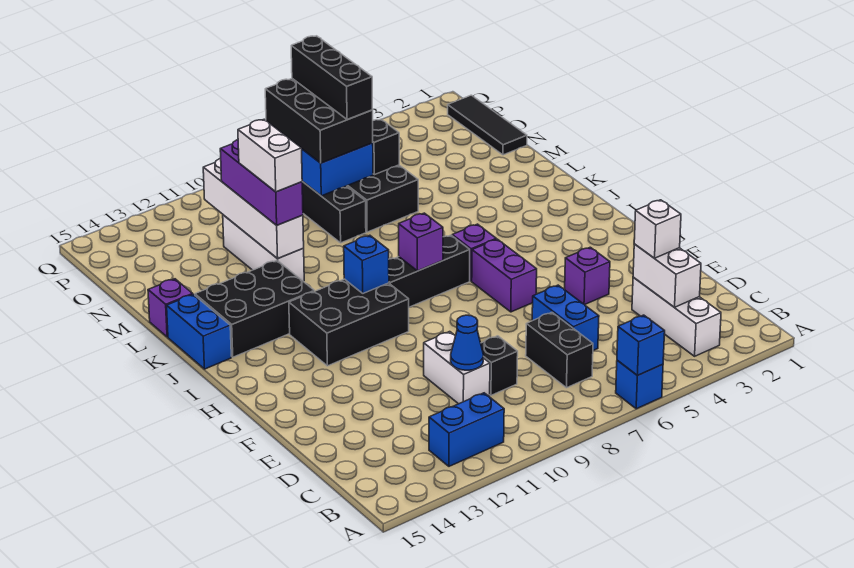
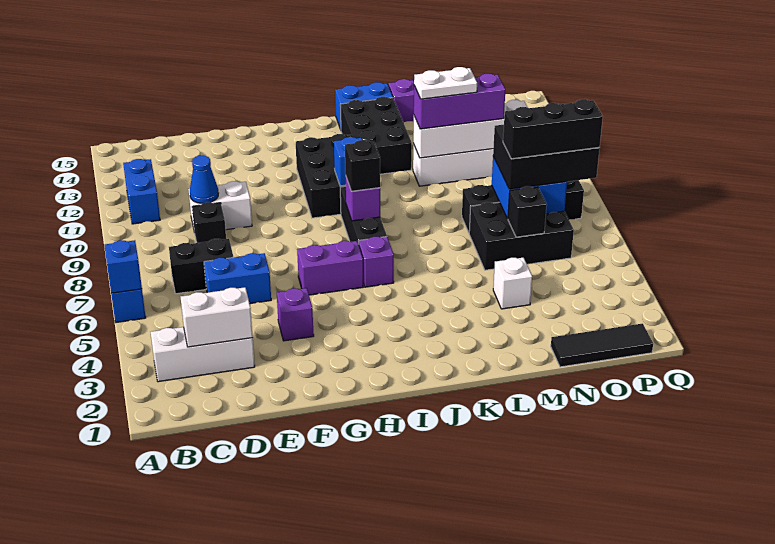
white brick D3 level 3 -> white brick M4 level 1
none -> black brick I8 level 3
white brick L11:M11 level 4 -> white plate L11:M11 level 4

